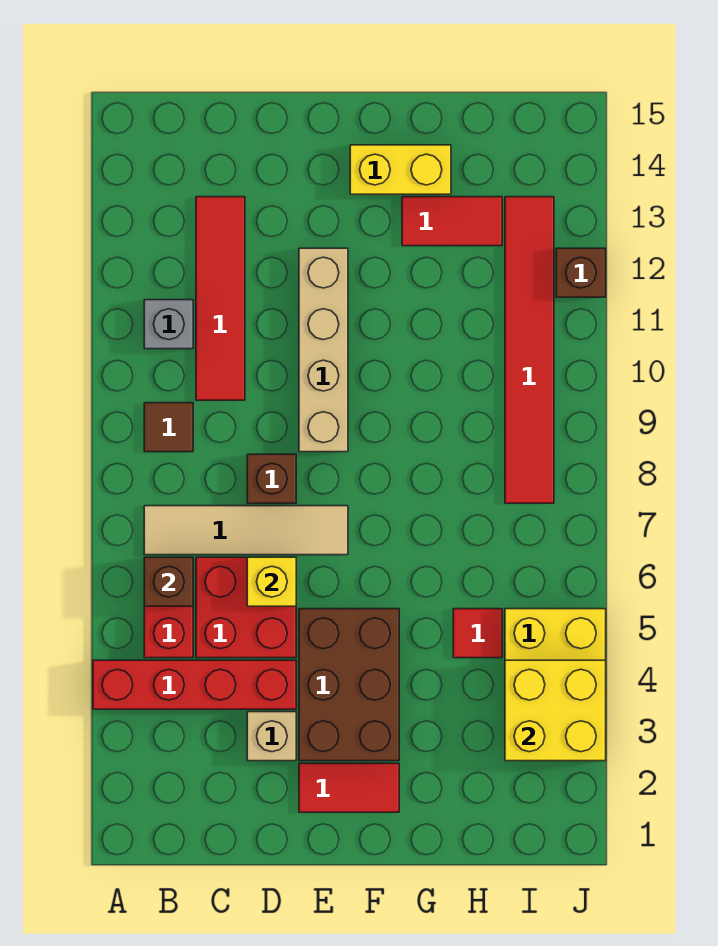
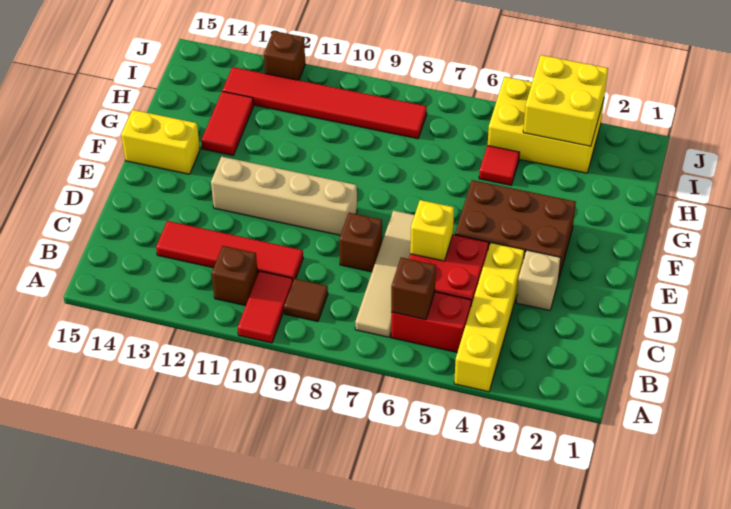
red brick A4:D4 level 1 -> yellow brick A4:D4 level 1
grey brick B11 level 1 -> brown brick B11 level 1
red tile E2:F2 level 1 -> red tile A10:B10 level 1
yellow brick F14:G14 level 1 -> yellow brick F14:F15 level 1

